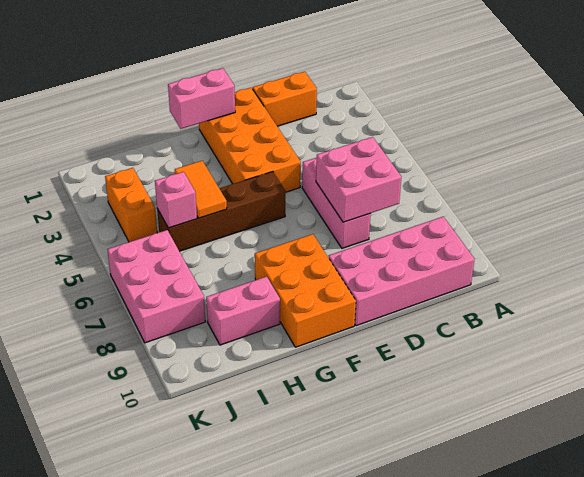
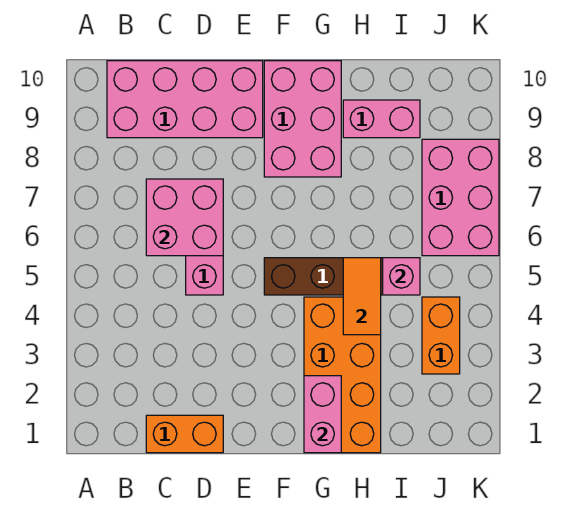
orange brick E1:F4 level 1 -> orange brick G1:H4 level 1
pink brick F1:G1 level 2 -> pink brick G1:G2 level 2
orange brick F8:G10 level 1 -> pink brick F8:G10 level 1

